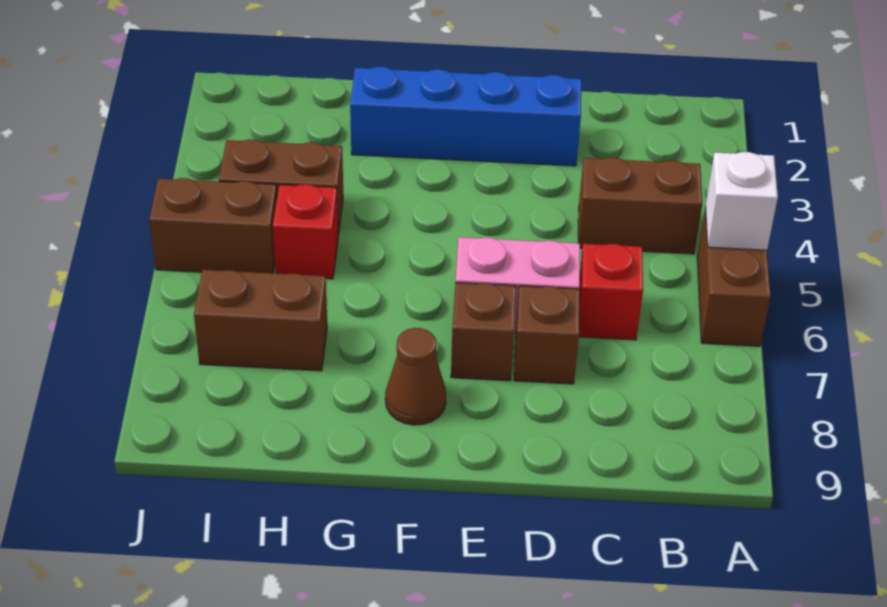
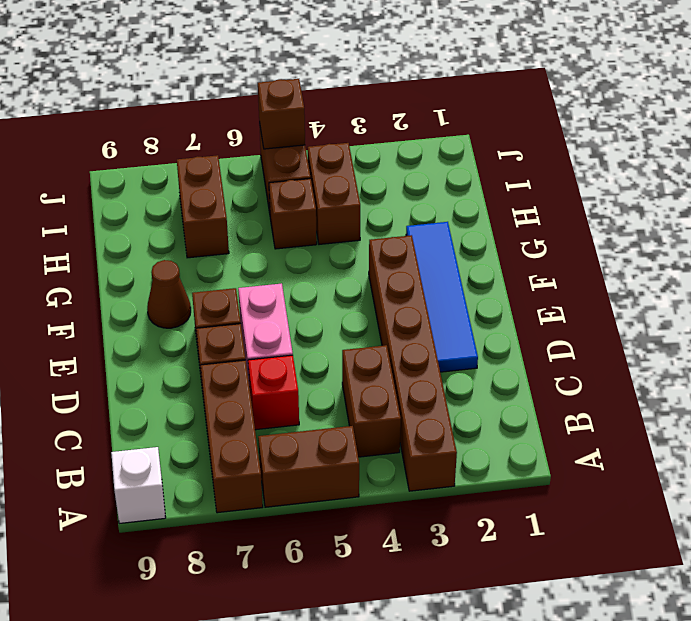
none -> brown brick A3:F3 level 1
white brick A5 level 2 -> white brick A9 level 1
none -> brown brick A7:C7 level 1
blue brick D2:G2 level 1 -> blue tile D2:G2 level 1
red brick H5 level 1 -> brown brick H5 level 1
none -> brown brick J5 level 2

